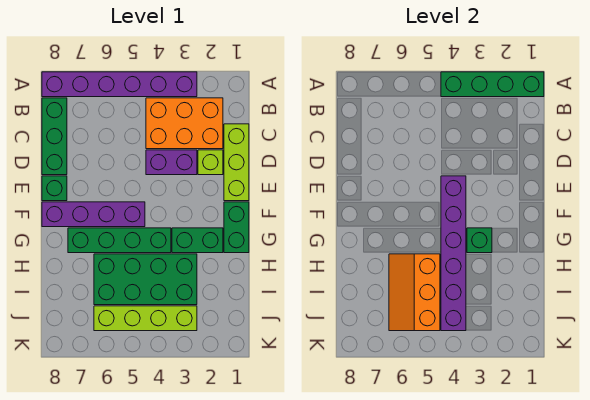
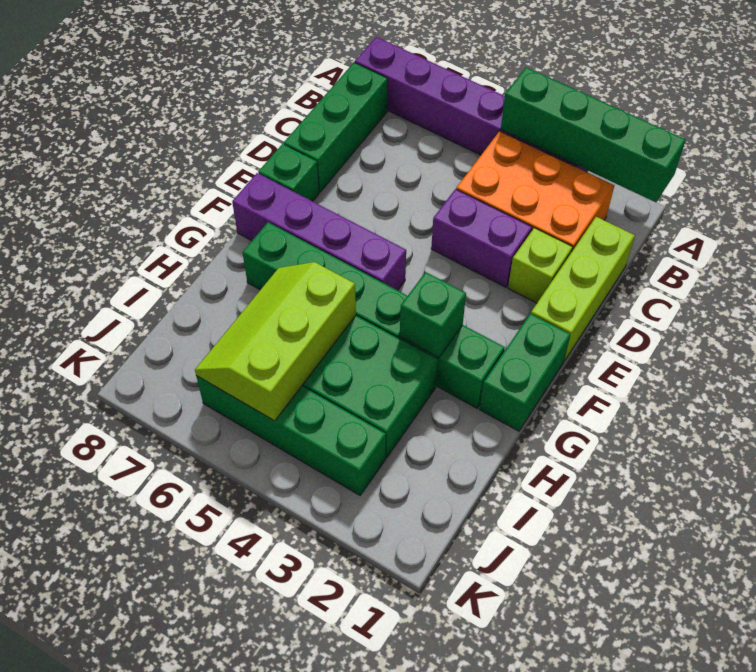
purple brick E4:J4 level 2 -> none
orange slope H5:J6 level 2 top 5 -> lime slope H5:J6 level 2 top 5
lime brick J3:J6 level 1 -> green brick J3:J6 level 1

